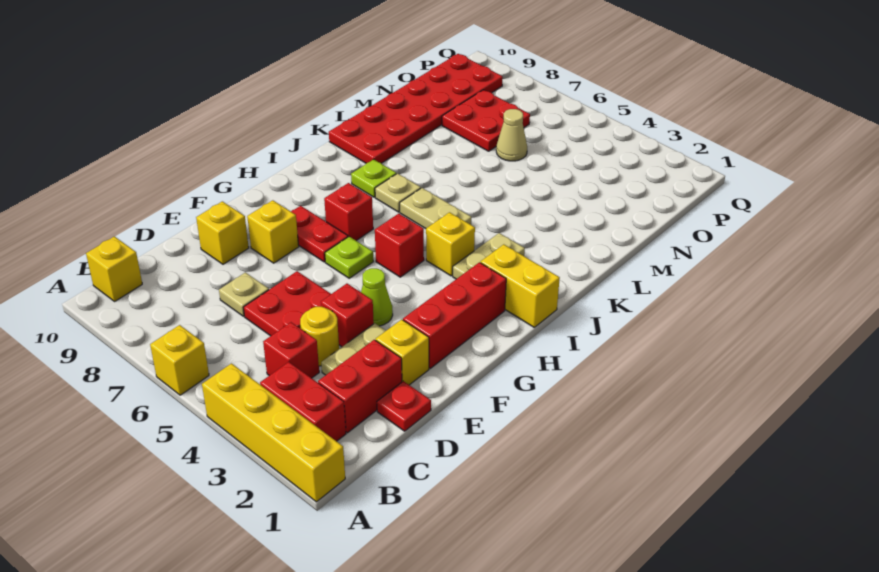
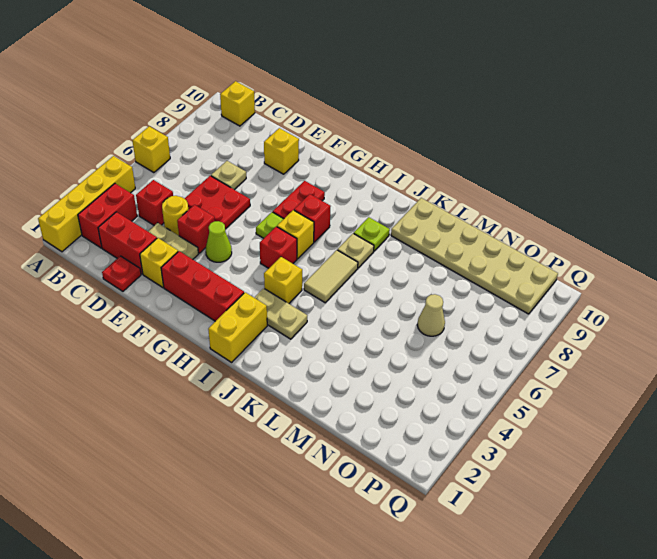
yellow brick F8 level 1 -> yellow brick H6 level 1
tan plate J5:J6 level 1 -> tan tile J5:J6 level 1
red plate K9:P10 level 1 -> tan plate K9:P10 level 1
red plate N7:O8 level 1 -> none

